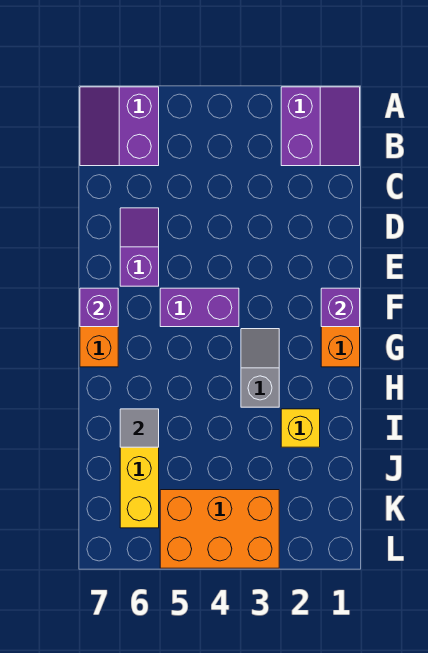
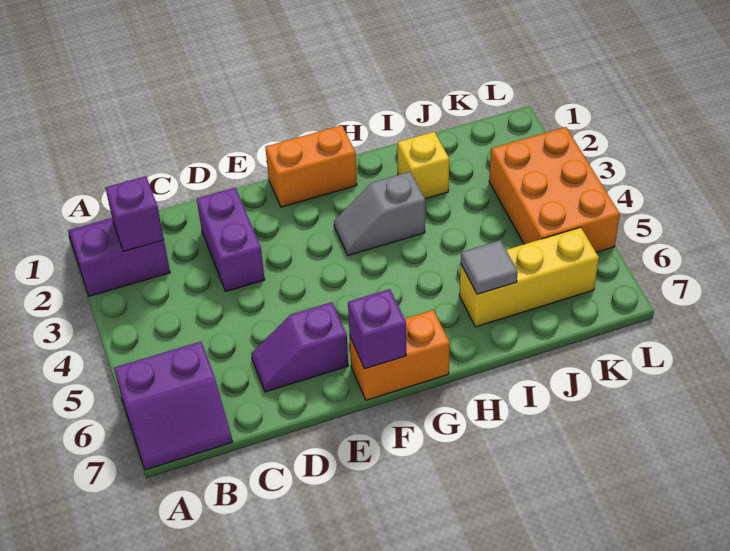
purple brick F1 level 2 -> purple brick B2 level 2
purple brick F4:F5 level 1 -> purple brick D2:D3 level 1

